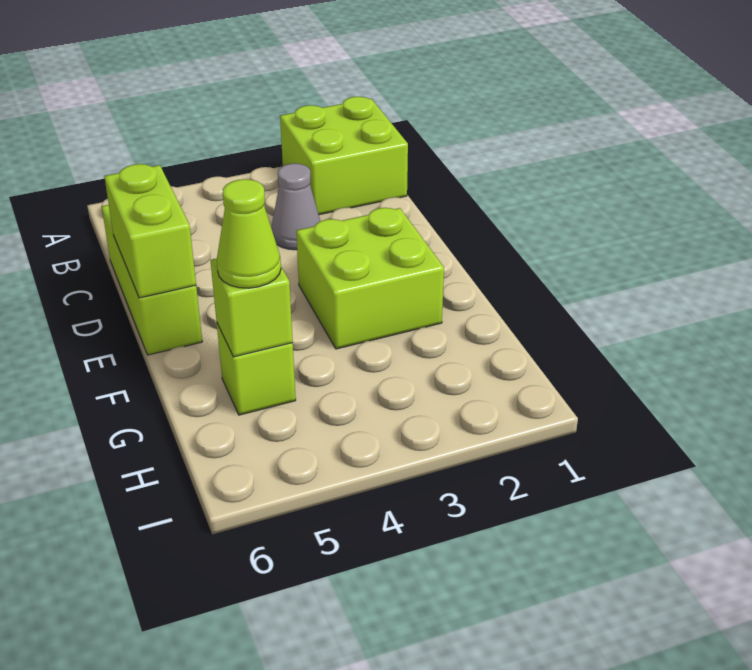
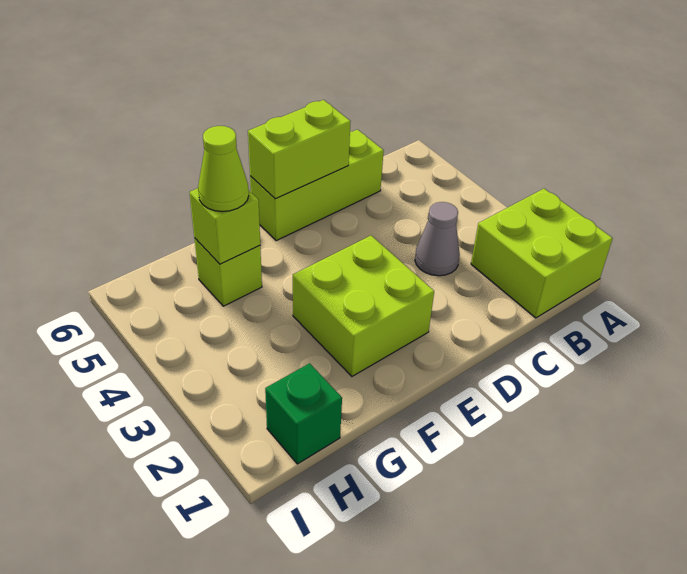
none -> green brick H1 level 1

